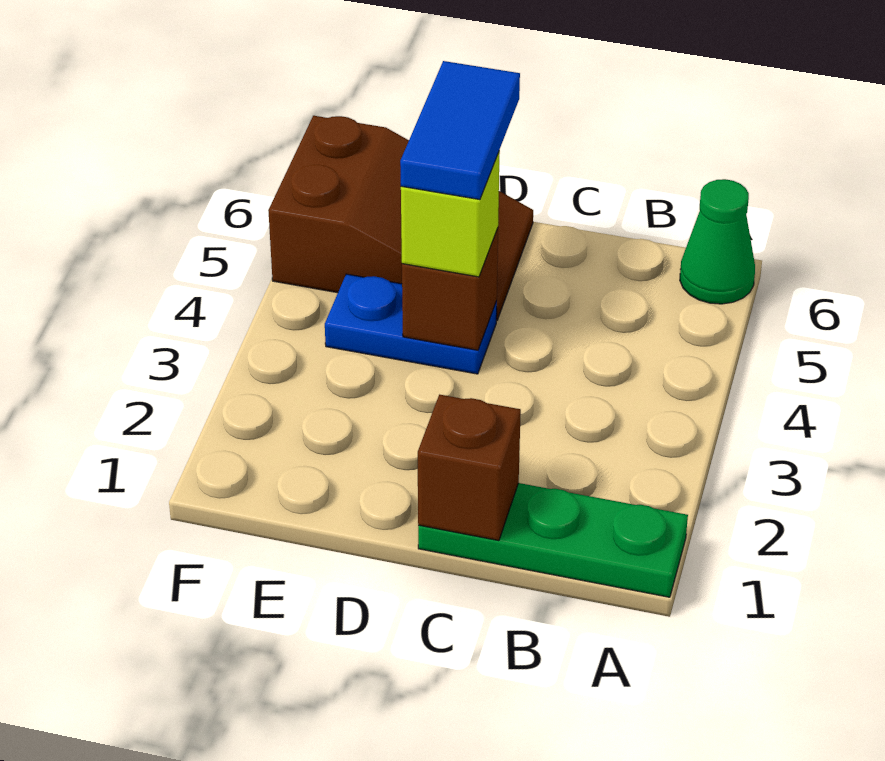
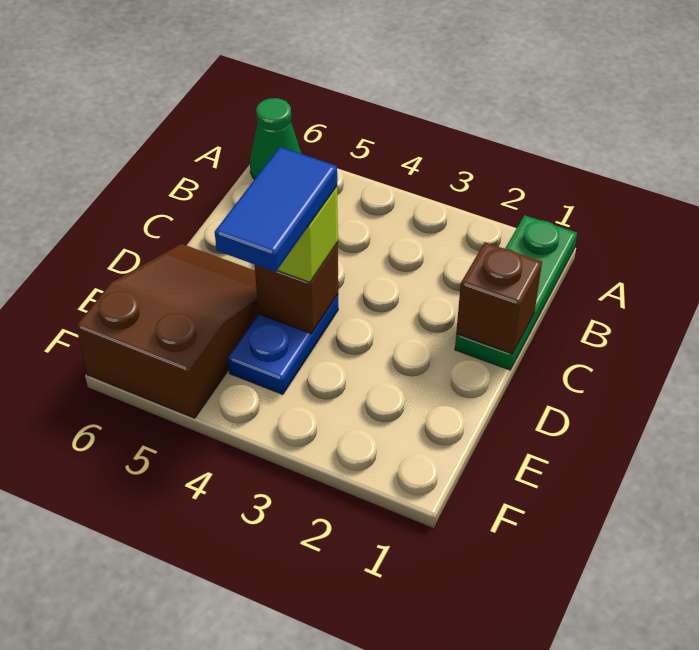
blue tile D4:D5 level 4 -> blue tile D4:E4 level 4

